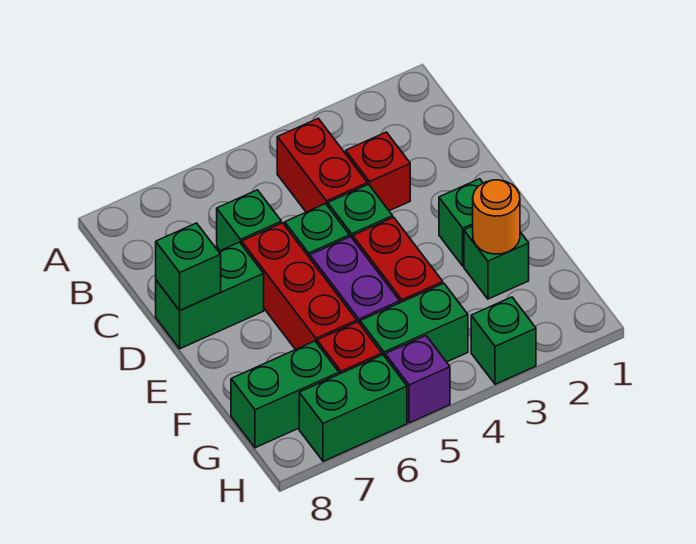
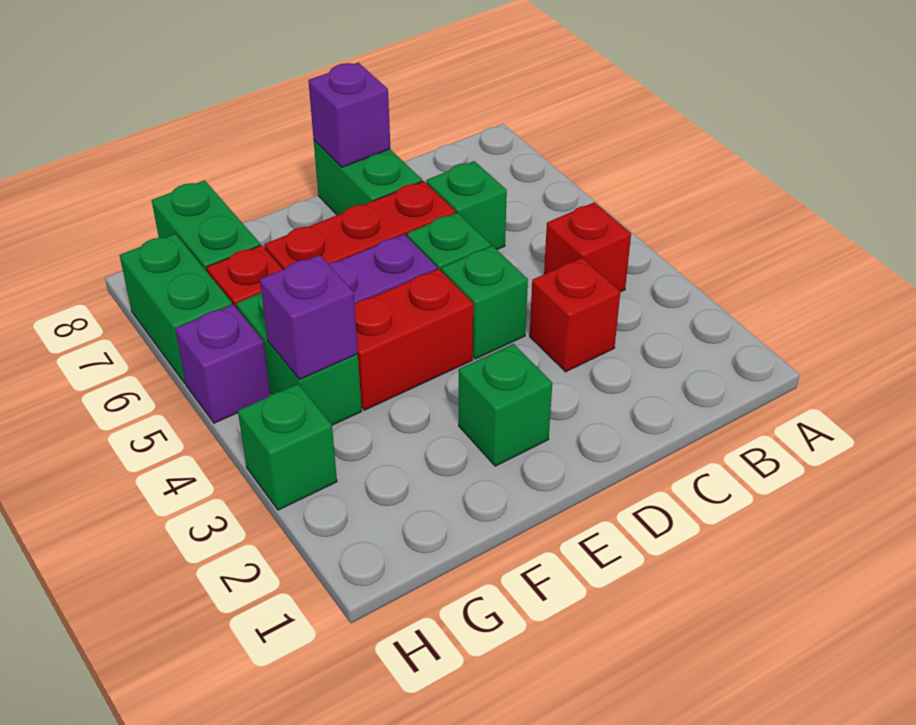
red brick B4:C4 level 1 -> red brick B4 level 1
green brick D8 level 2 -> purple brick D8 level 2
green brick F2 level 1 -> none
orange round brick F2 level 2 -> none
none -> purple brick G4 level 2

